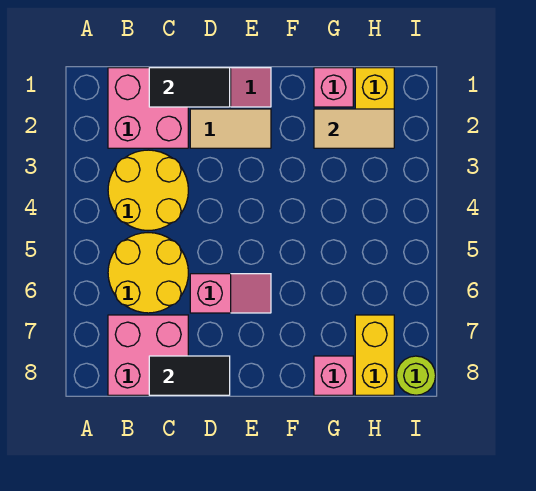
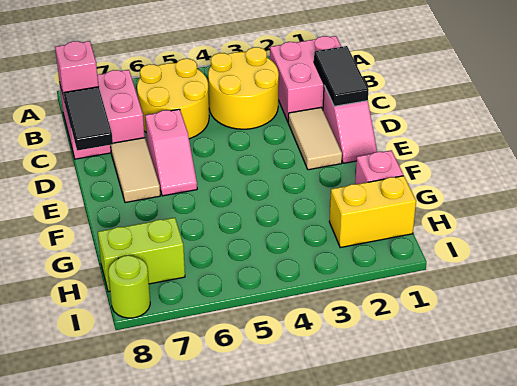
tan tile G2:H2 level 2 -> tan tile D7:E7 level 1
pink brick G8 level 1 -> pink brick B8 level 2
yellow brick H7:H8 level 1 -> lime brick H7:H8 level 1

